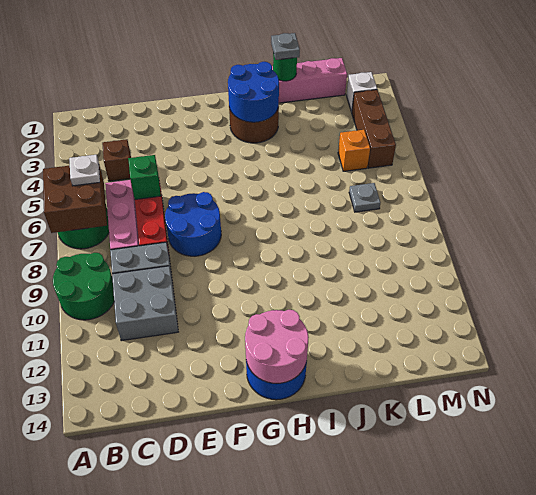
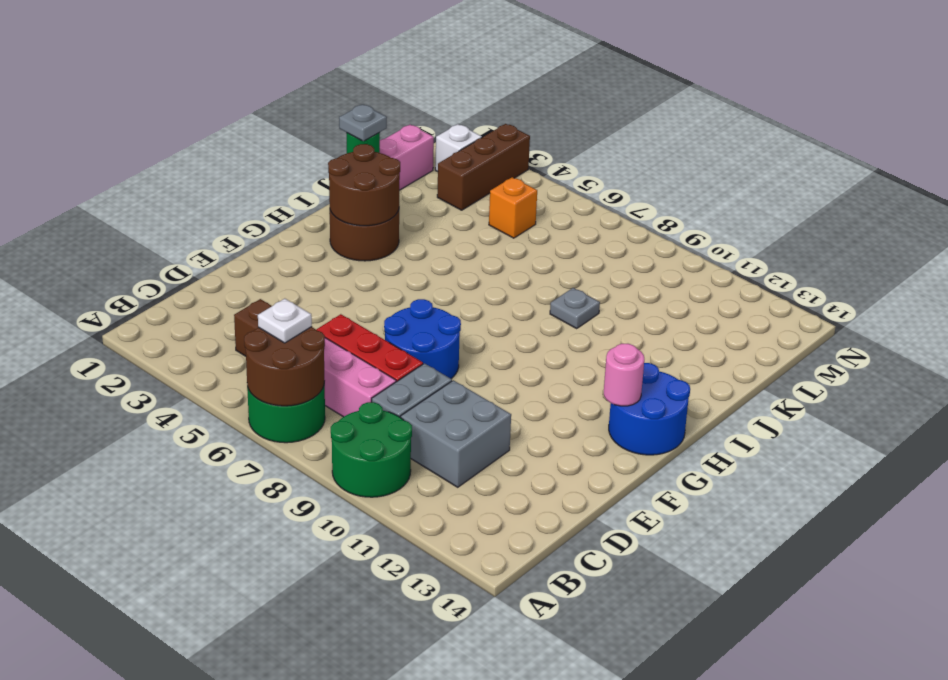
brown brick A6:B7 level 2 -> brown round brick A6:B7 level 2
green brick D6 level 2 -> none
pink round brick G13:H14 level 2 -> pink round brick G13 level 2
blue round brick H2:I3 level 2 -> brown round brick H2:I3 level 2
grey plate L7 level 1 -> grey plate J9 level 1
brown brick M3:M5 level 1 -> brown brick L3:N3 level 1

